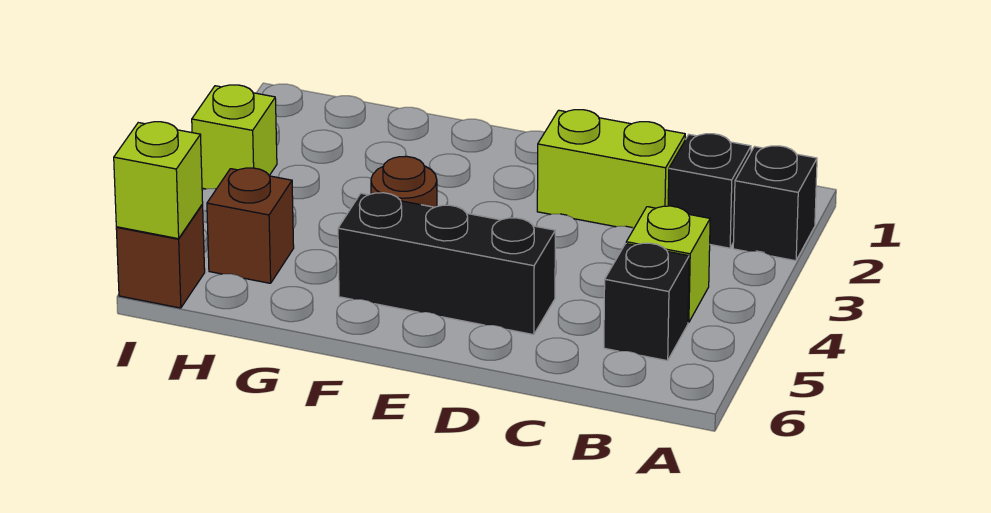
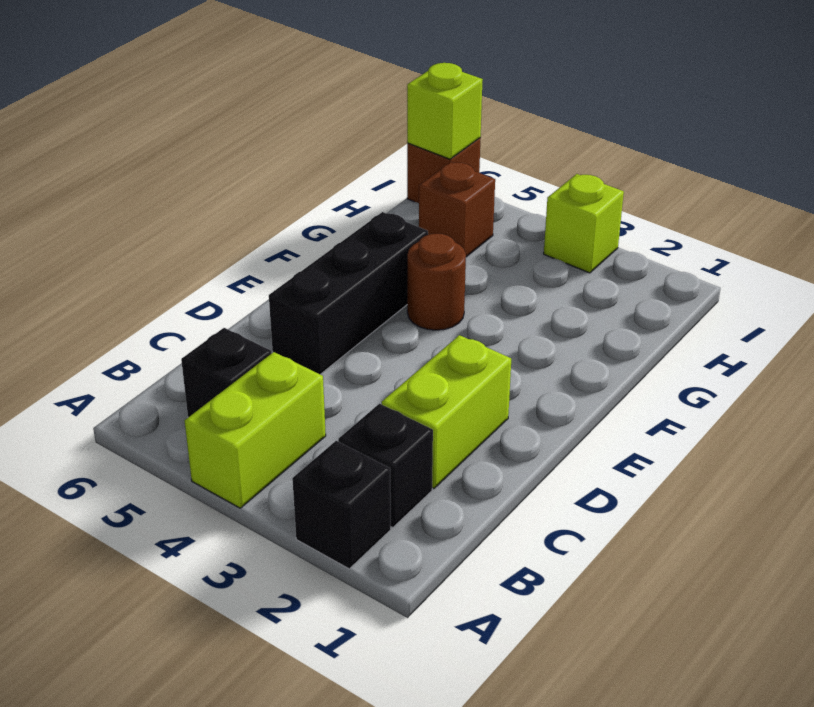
lime brick B4 level 1 -> lime brick A4:B4 level 1

